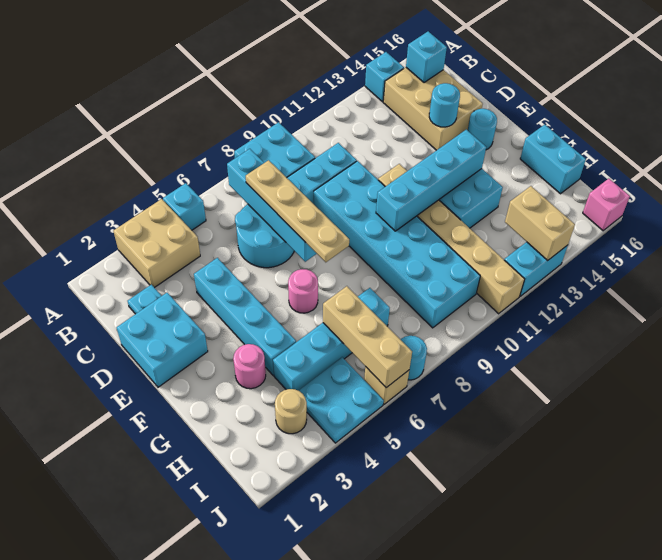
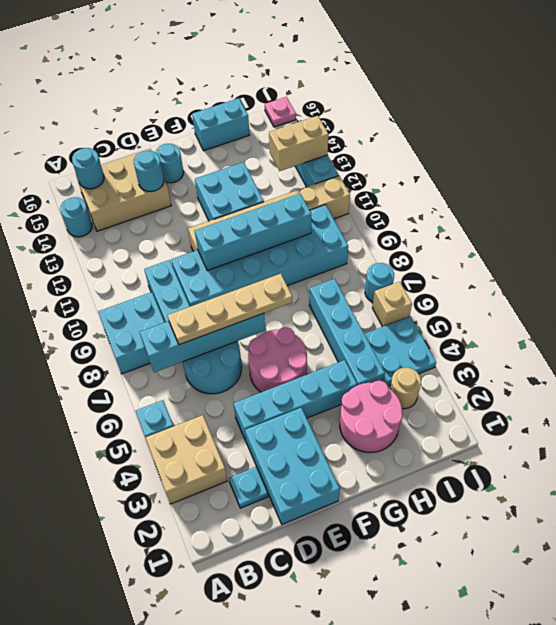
cyan brick A14 level 1 -> cyan round brick A14 level 1
cyan brick B15 level 2 -> cyan round brick B15 level 2
cyan brick D1:E2 level 1 -> cyan brick D1:E3 level 1
pink round brick F6 level 1 -> pink round brick E5:F6 level 1
cyan brick F10:F13 level 2 -> cyan brick E10:H10 level 2
pink round brick G3 level 1 -> pink round brick G2:H3 level 1
tan brick H6:J6 level 2 -> none
pink brick J16 level 1 -> pink plate J16 level 1

